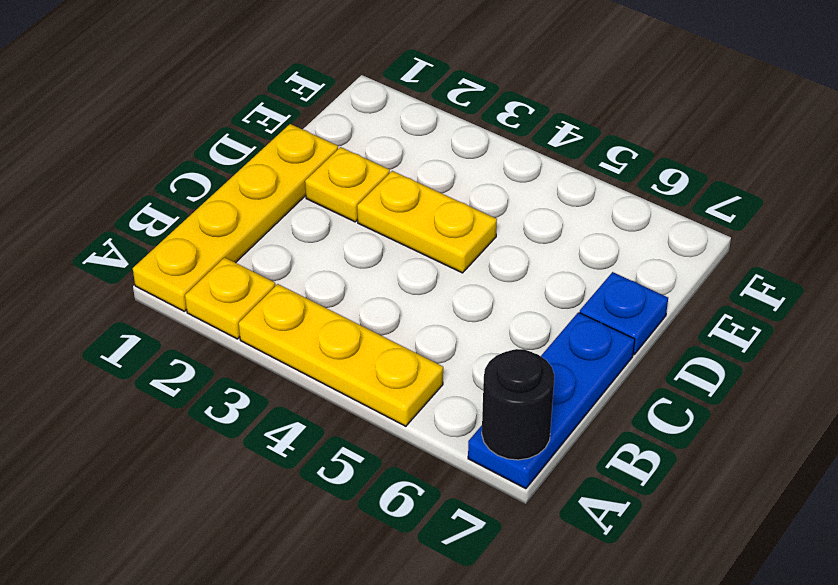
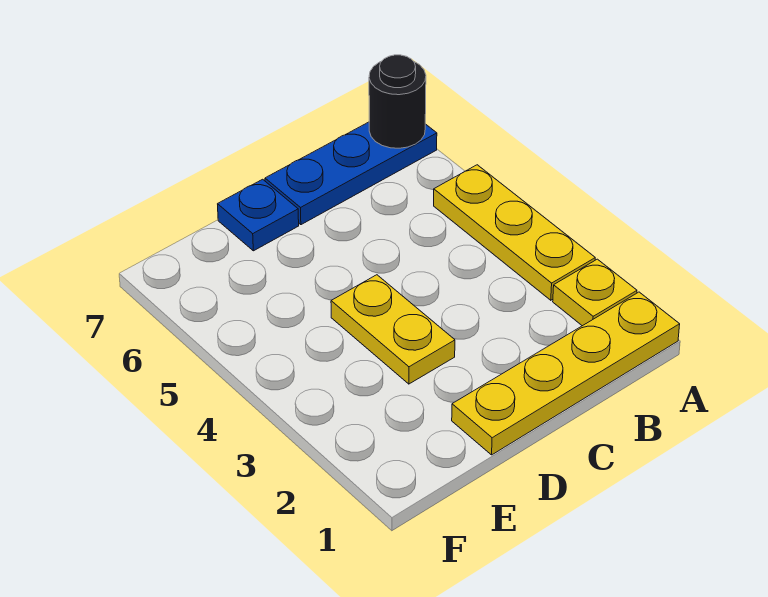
yellow plate D2 level 1 -> none

